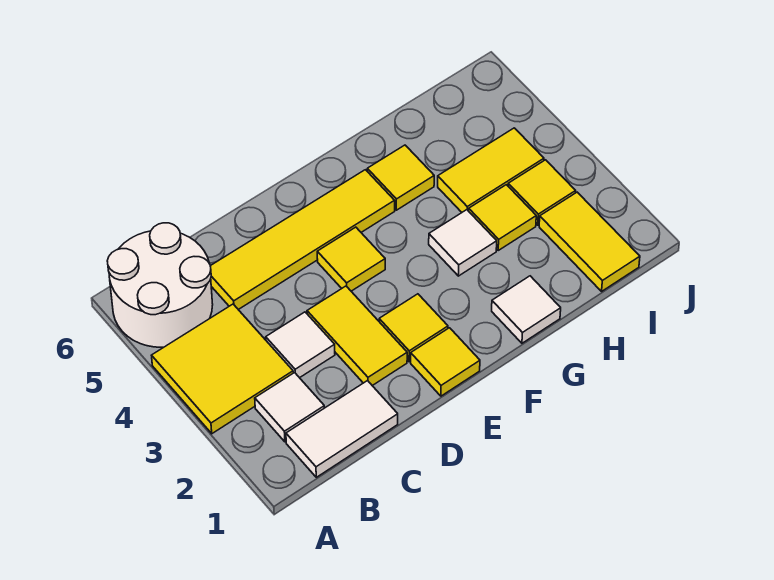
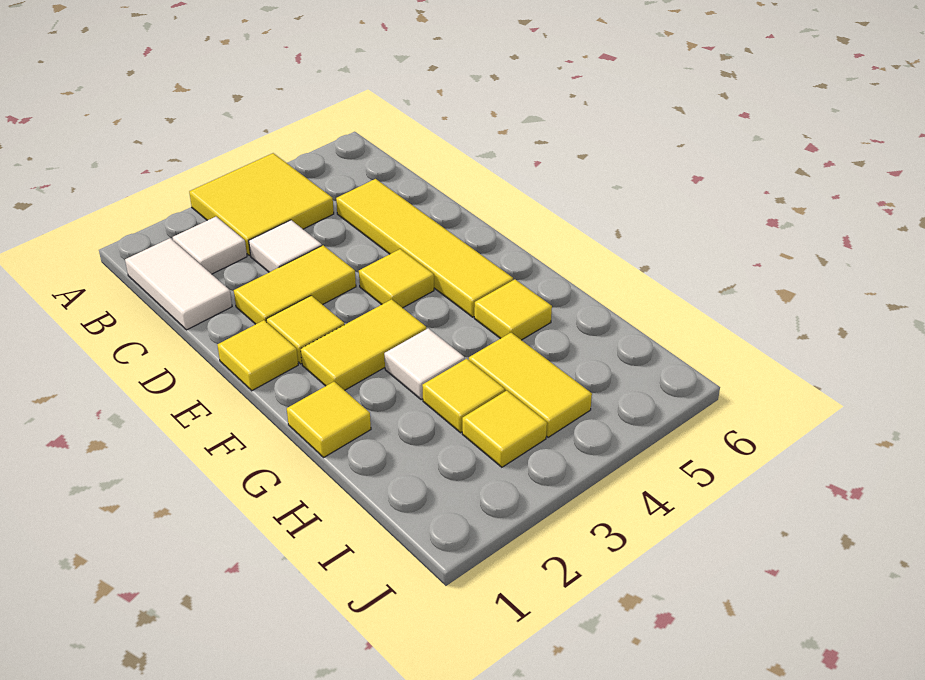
white round brick A5:B6 level 1 -> none
white tile G1 level 1 -> yellow tile G1 level 1
yellow tile I1:I2 level 1 -> yellow tile F2:F3 level 1

